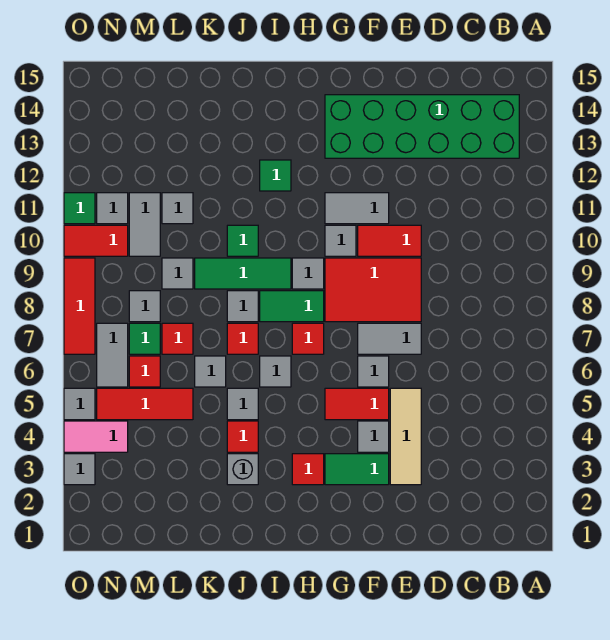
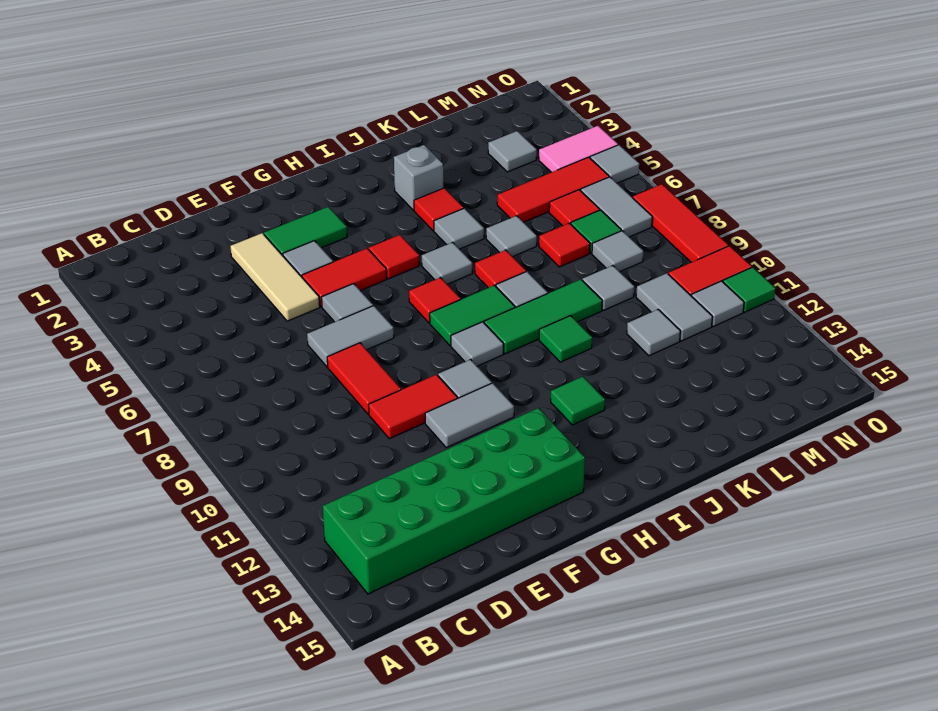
red tile E8:G9 level 1 -> red tile E8:E9 level 1
red tile H3 level 1 -> red tile H5 level 1
grey tile O3 level 1 -> grey tile M3 level 1

